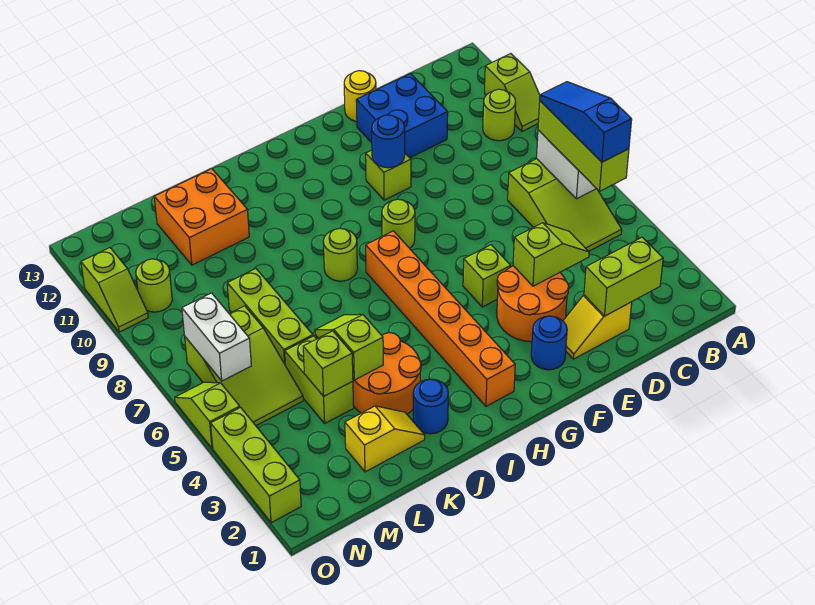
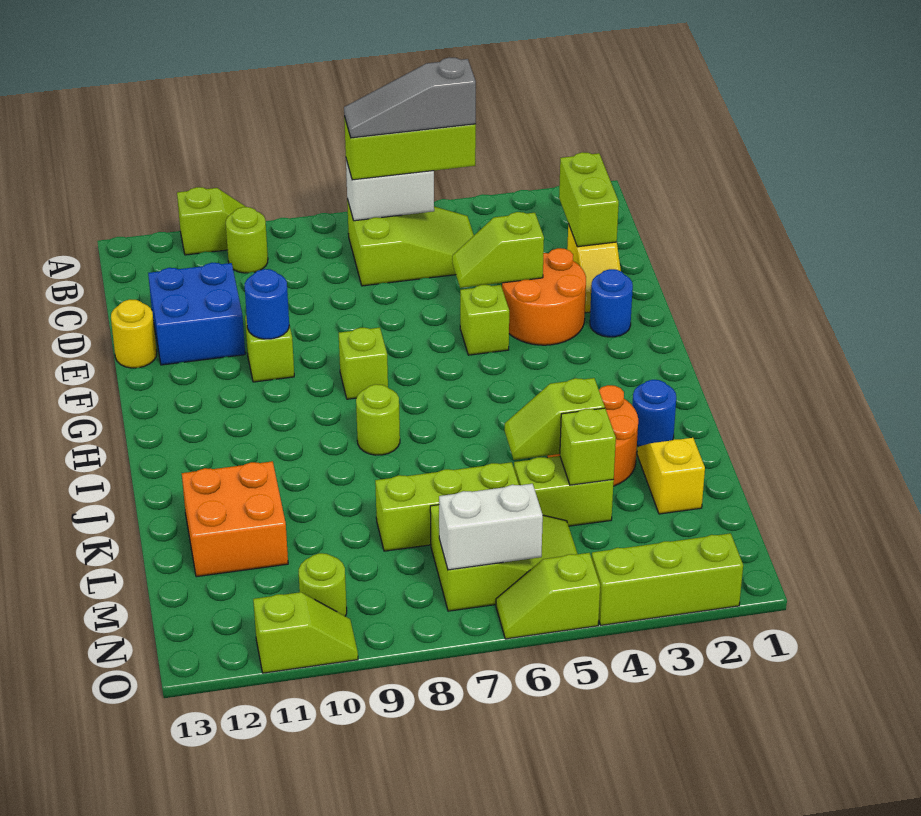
blue slope B5:B7 level 4 top 5 -> grey slope B5:B7 level 4 top 5
lime slope D4:E4 level 2 top E -> lime slope E4:E5 level 2 top 4
lime round brick G8 level 1 -> lime brick G8 level 1
orange brick H2:H7 level 1 -> none

